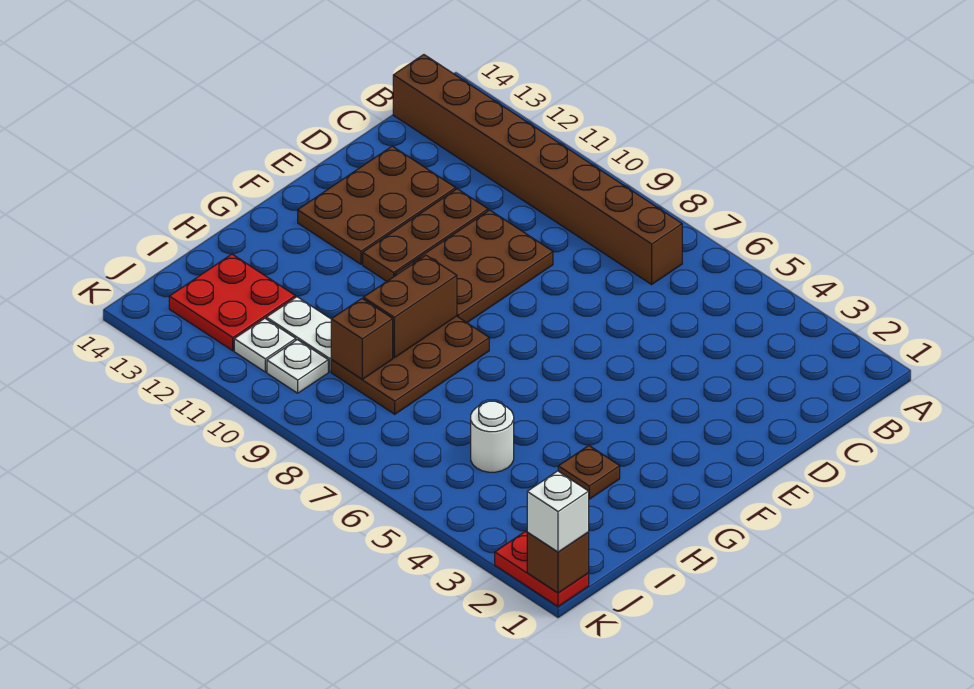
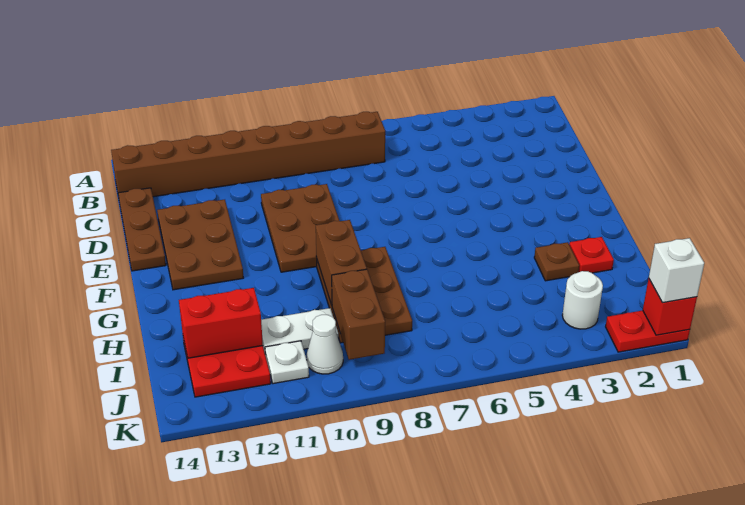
brown plate D11:F11 level 1 -> brown plate C14:E14 level 1
none -> red plate H2 level 1
white round brick I5 level 1 -> white round brick J3 level 1
brown brick I9 level 2 -> brown brick I9:J9 level 2
none -> red brick I12:I13 level 2
white plate J10 level 1 -> white cone J10 level 1
brown brick K1 level 2 -> red brick K1 level 2

